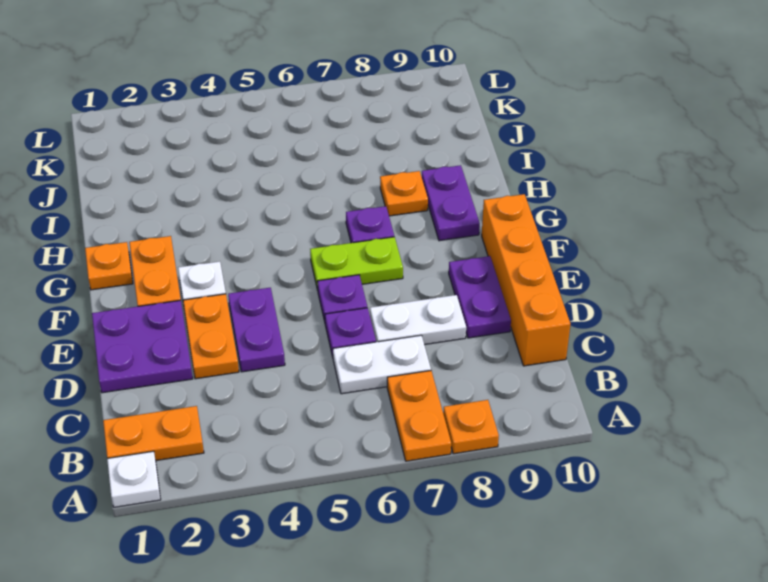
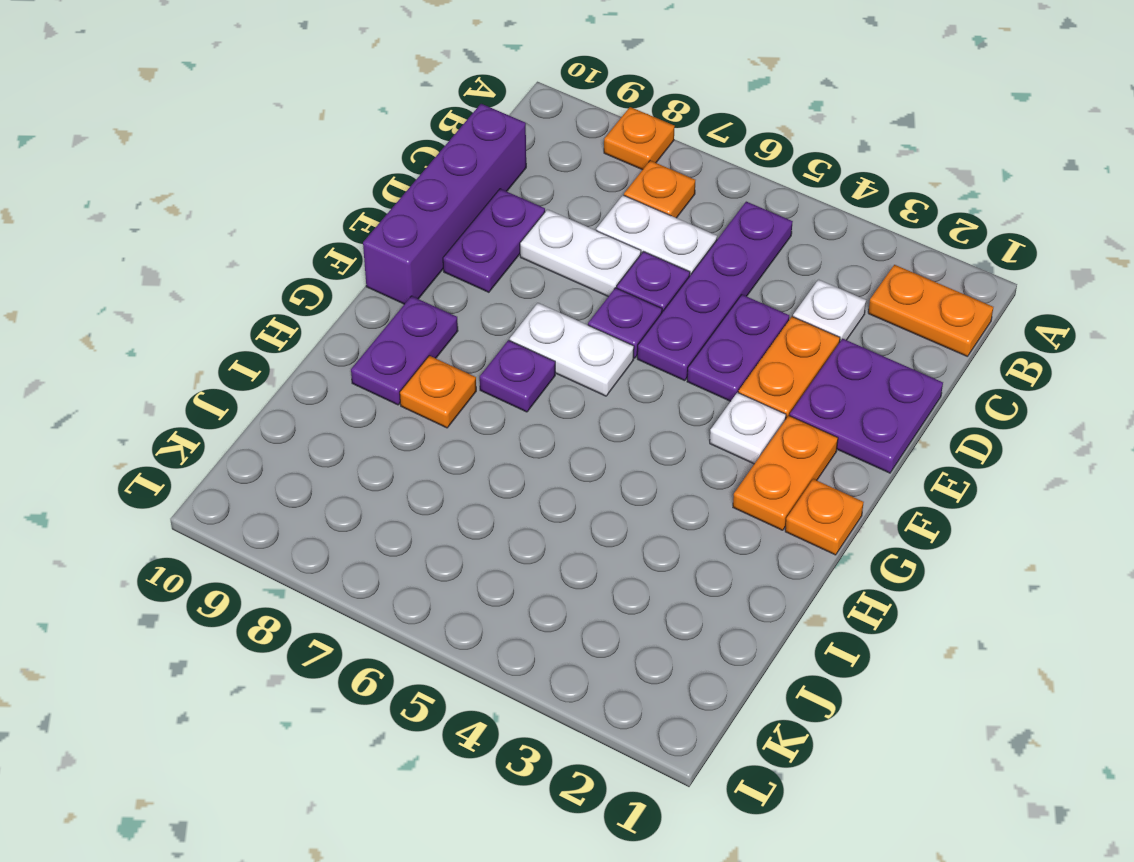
white plate A1 level 1 -> white plate C3 level 1
orange plate A7:B7 level 1 -> orange plate B7 level 1
none -> purple plate B5:E5 level 1
orange brick C10:F10 level 1 -> purple brick C10:F10 level 1
lime plate F6:F7 level 1 -> white plate F6:F7 level 1

